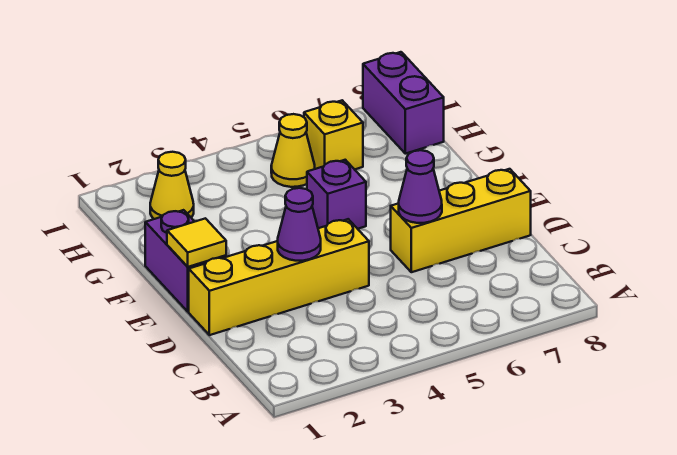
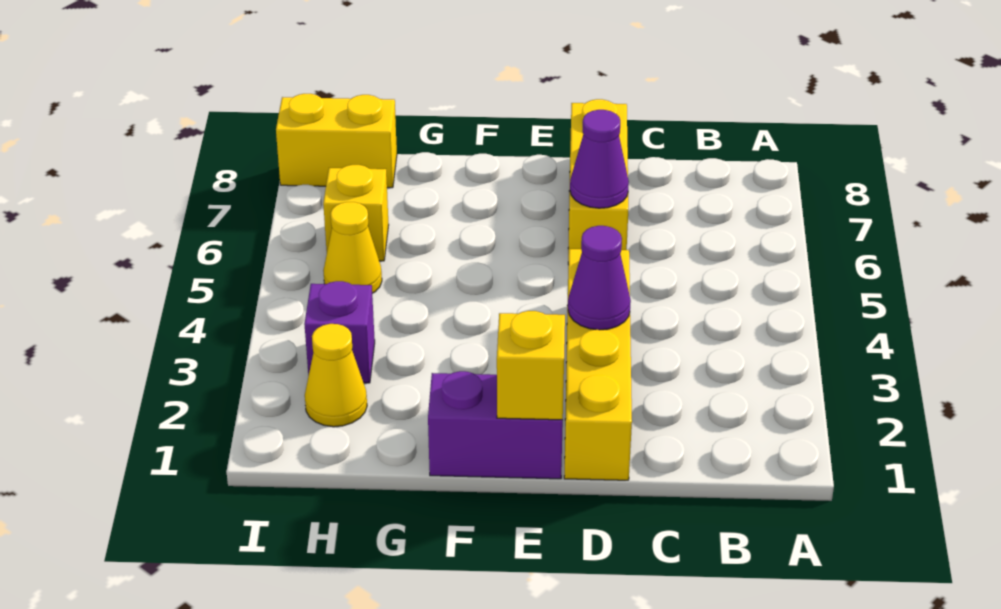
yellow tile E1 level 2 -> yellow brick E1 level 2
purple brick F5 level 1 -> purple brick H3 level 1
purple brick H8:I8 level 1 -> yellow brick H8:I8 level 1

